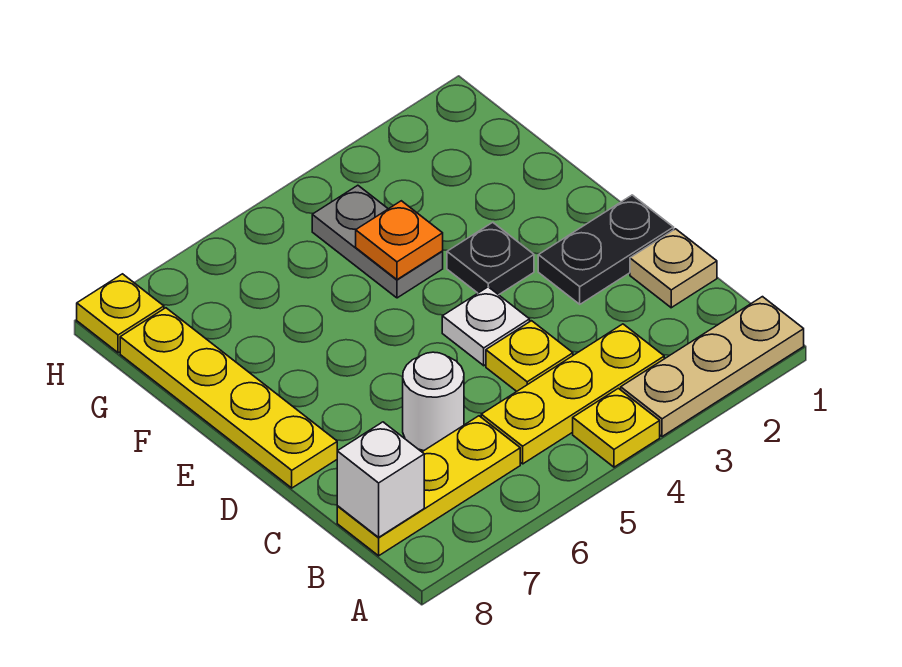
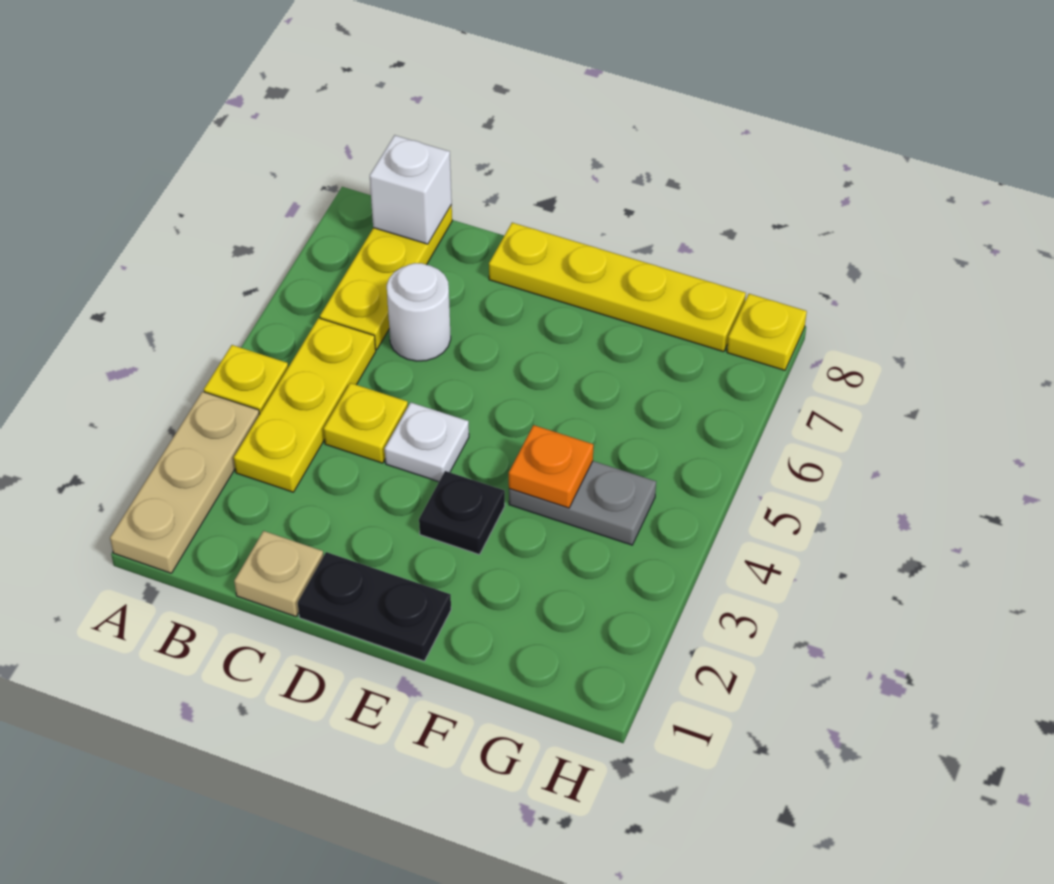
black plate D1:D2 level 1 -> black plate D1:E1 level 1

